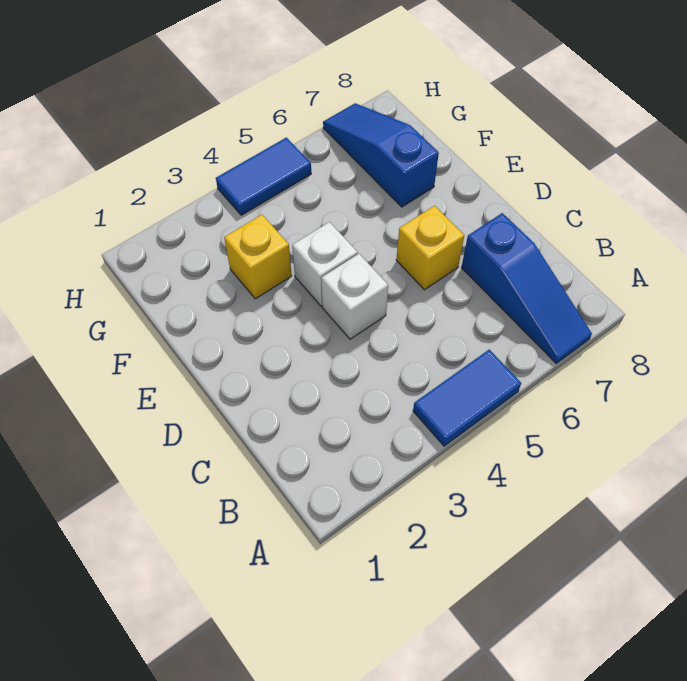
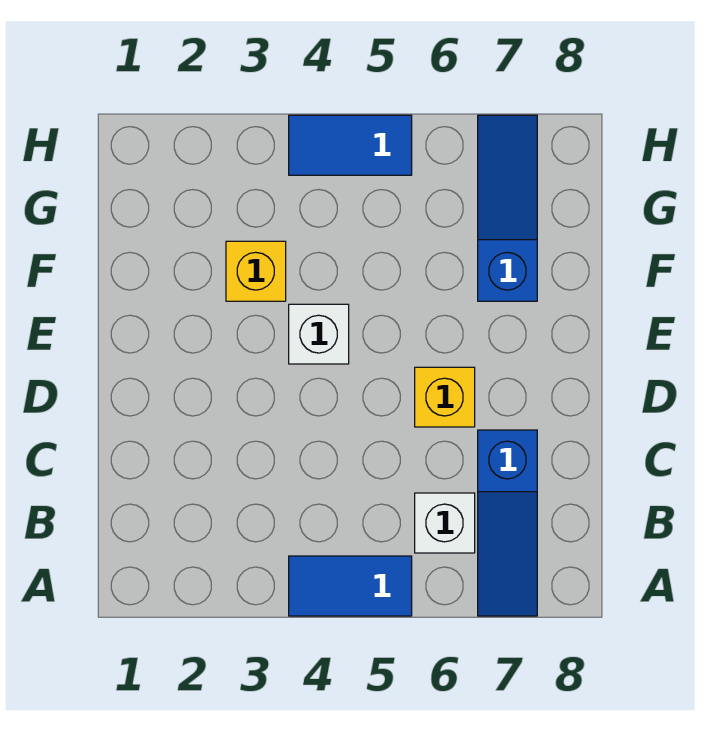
white brick D4 level 1 -> white brick B6 level 1

